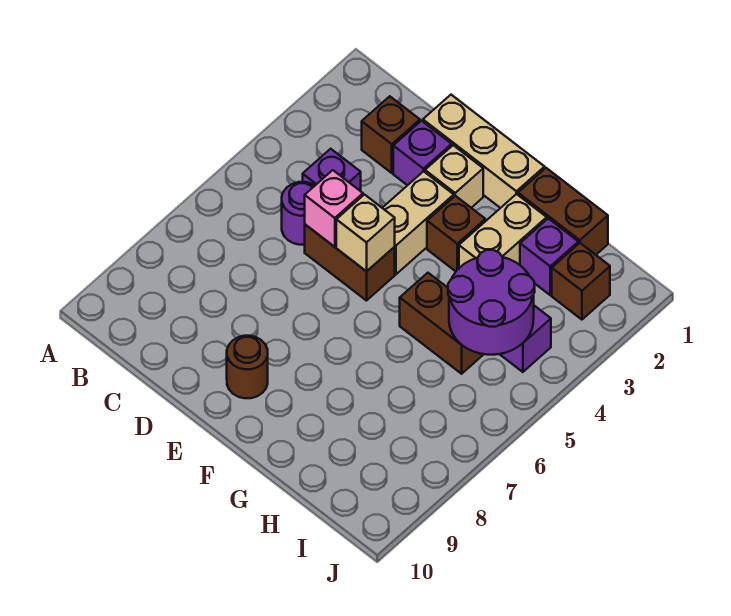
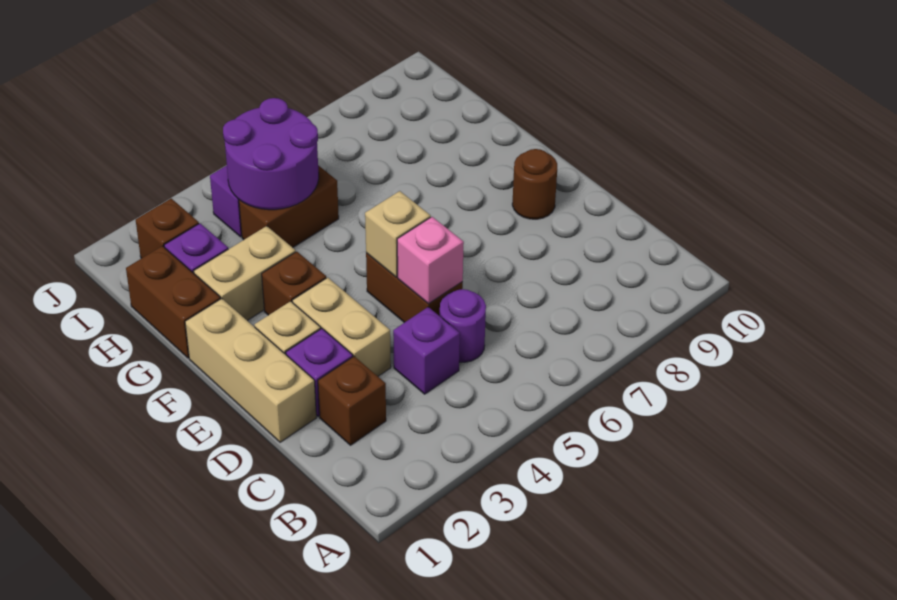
tan brick E3:E4 level 1 -> tan brick D3:E3 level 1
brown brick G5:H5 level 1 -> brown brick H4:H5 level 1

